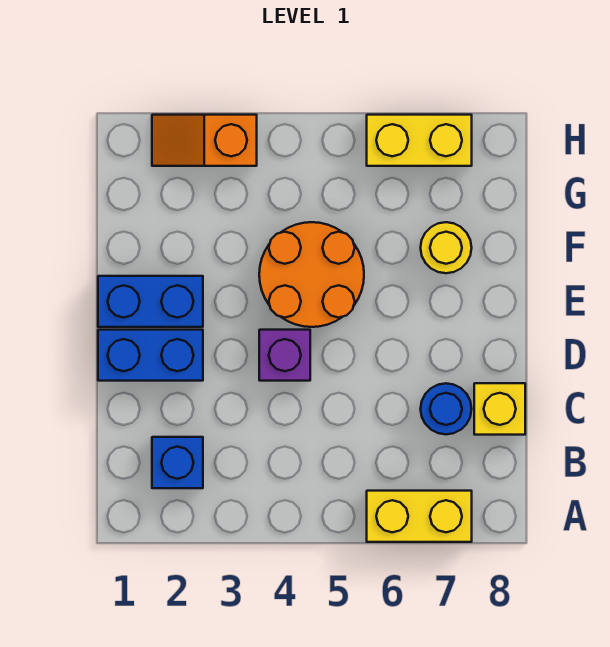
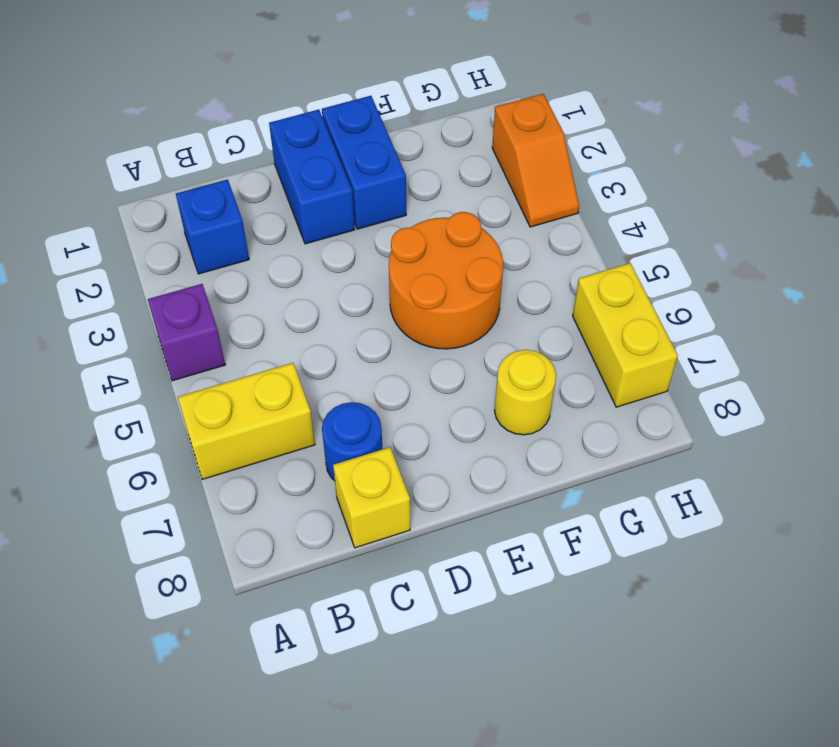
yellow brick A6:A7 level 1 -> yellow brick A6:B6 level 1
purple brick D4 level 1 -> purple brick A4 level 1
orange slope H2:H3 level 1 top 3 -> orange slope H2:H3 level 1 top 2

